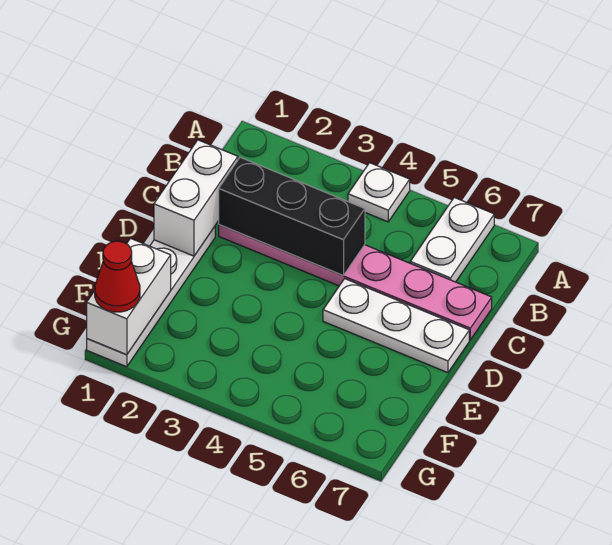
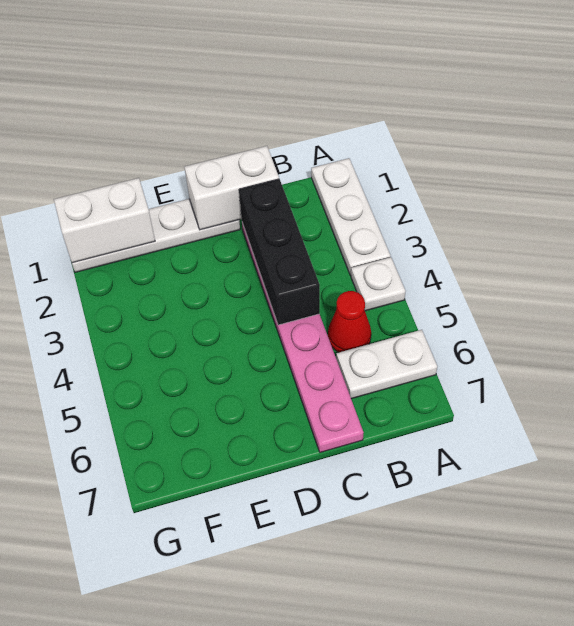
white plate D5:D7 level 1 -> white plate A1:A3 level 1
red cone G1 level 3 -> red cone B5 level 1

